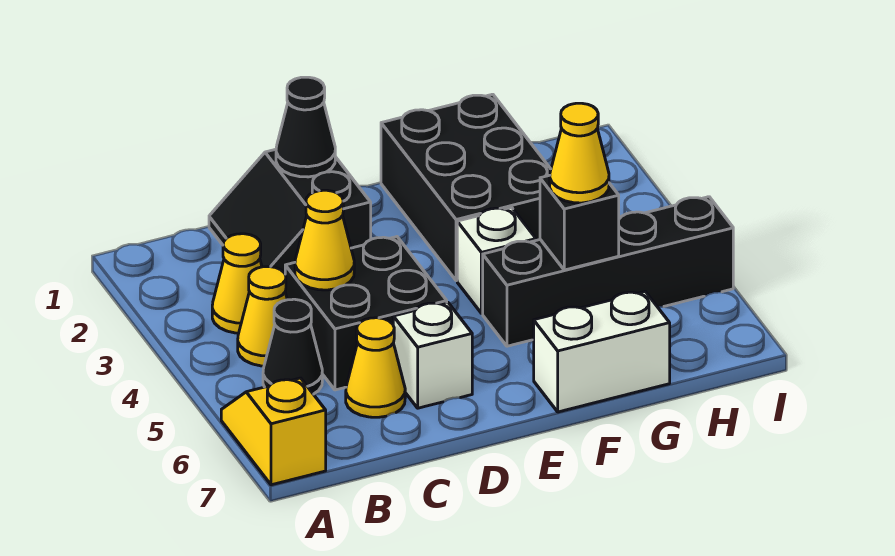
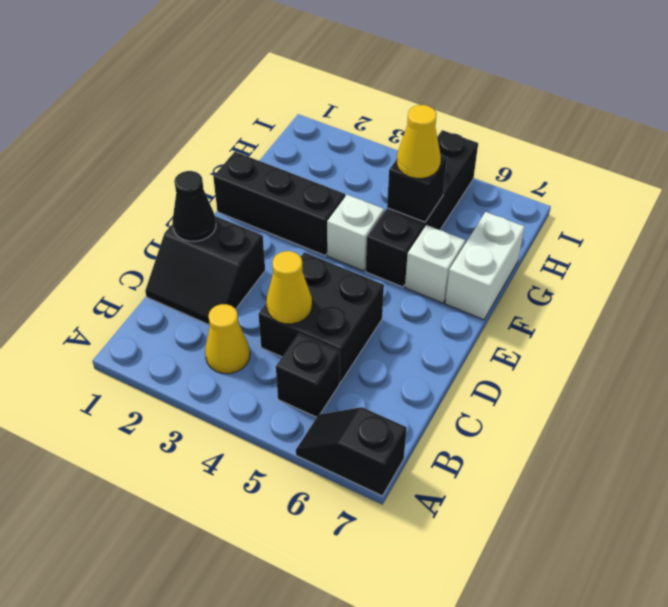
yellow slope A6:A7 level 1 top 7 -> black slope A6:A7 level 1 top 7
yellow cone B4 level 1 -> none
black cone B5 level 1 -> black brick B5 level 1
yellow cone C6 level 1 -> none
white brick D6 level 1 -> white brick F6 level 1
black brick F1:G3 level 1 -> black brick F1:F3 level 1

